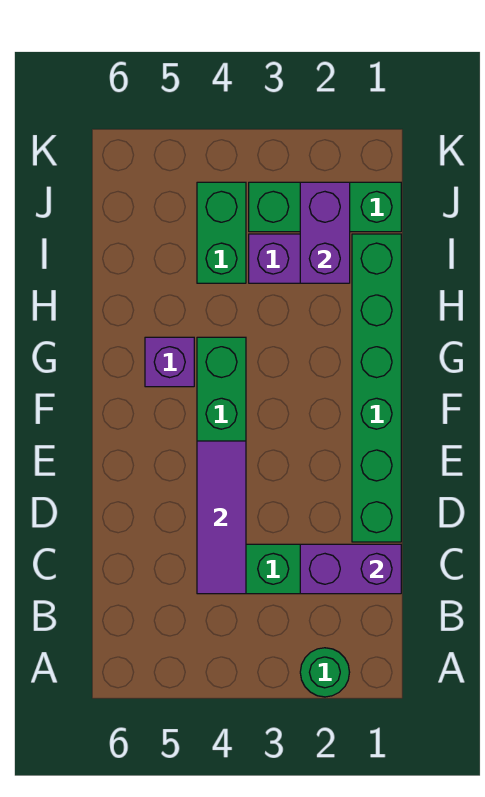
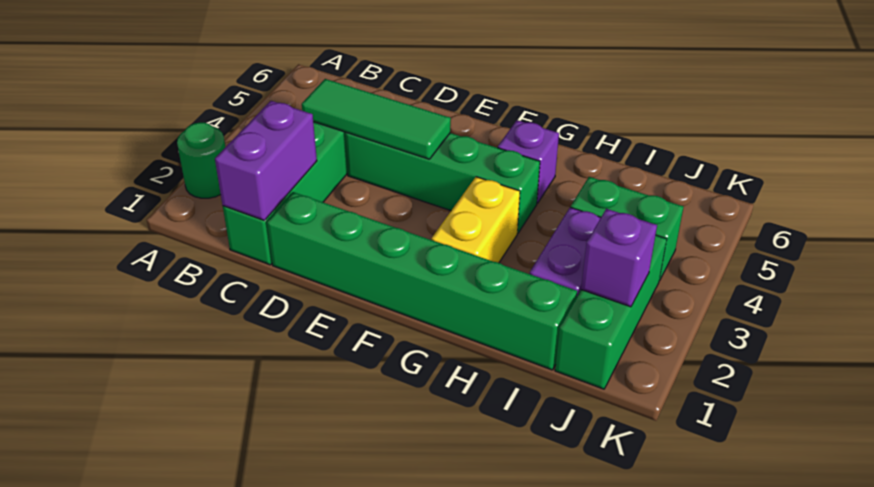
purple tile C4:E4 level 2 -> green tile C4:E4 level 2
none -> yellow brick G2:G3 level 1
purple brick I2:J2 level 2 -> purple brick J2 level 2

